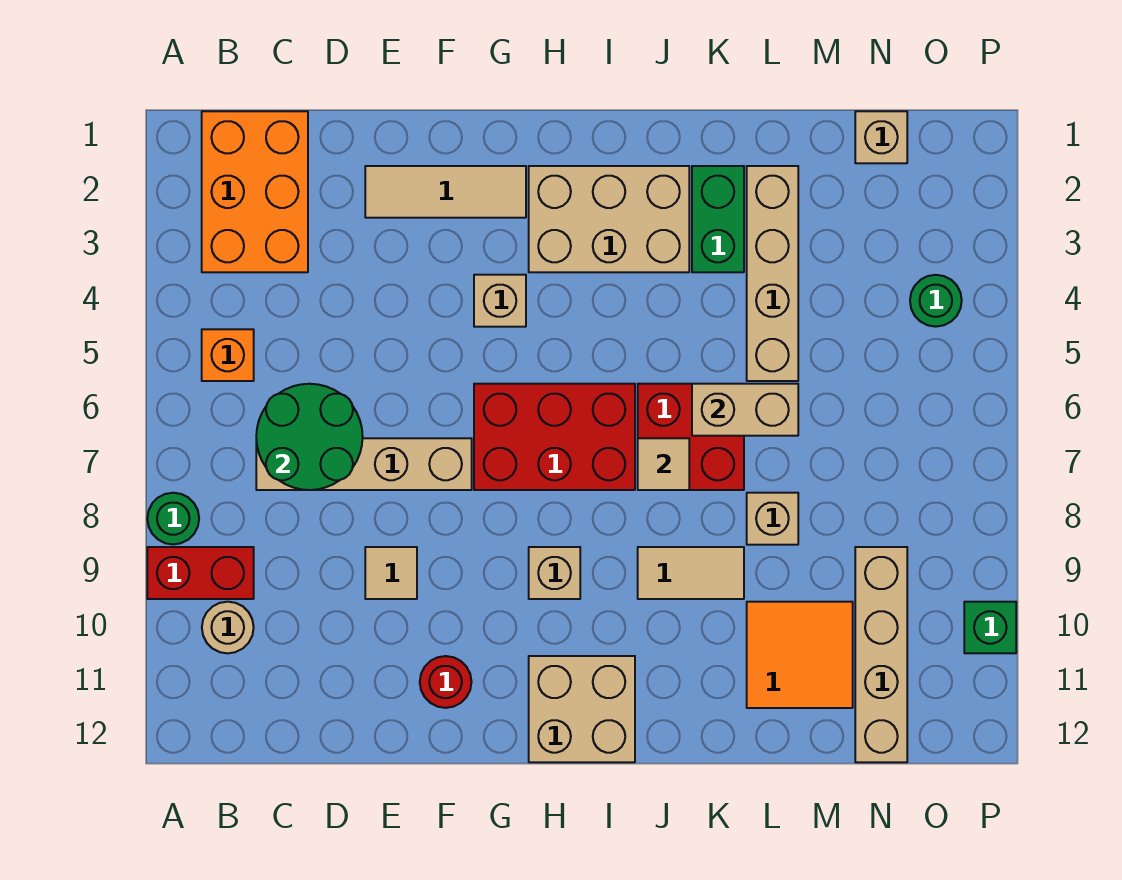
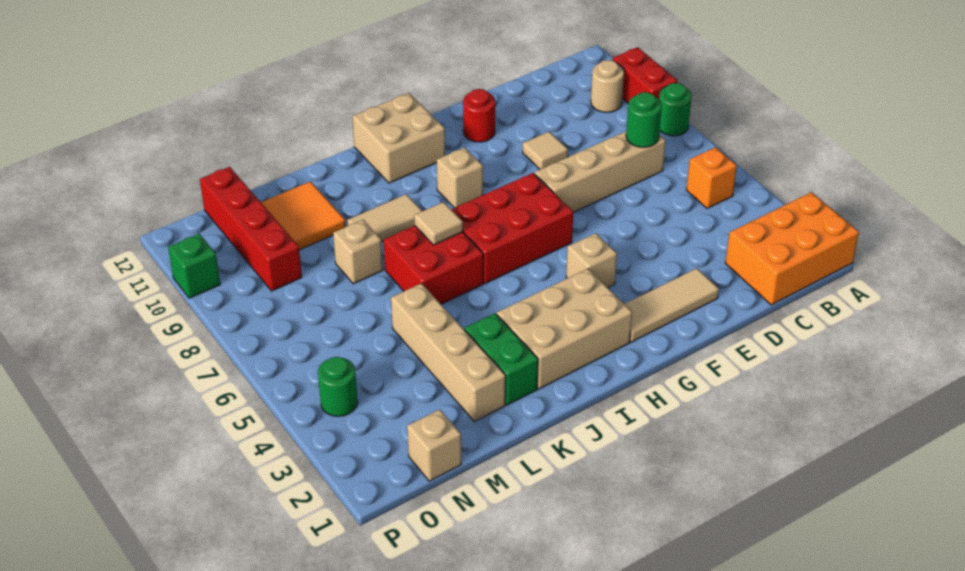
red brick A9:B9 level 1 -> red brick A9:A10 level 1
orange brick B1:C3 level 1 -> orange brick A1:C2 level 1
green round brick C6:D7 level 2 -> green round brick C7 level 2
tan brick K6:L6 level 2 -> none
tan brick N9:N12 level 1 -> red brick N9:N12 level 1

